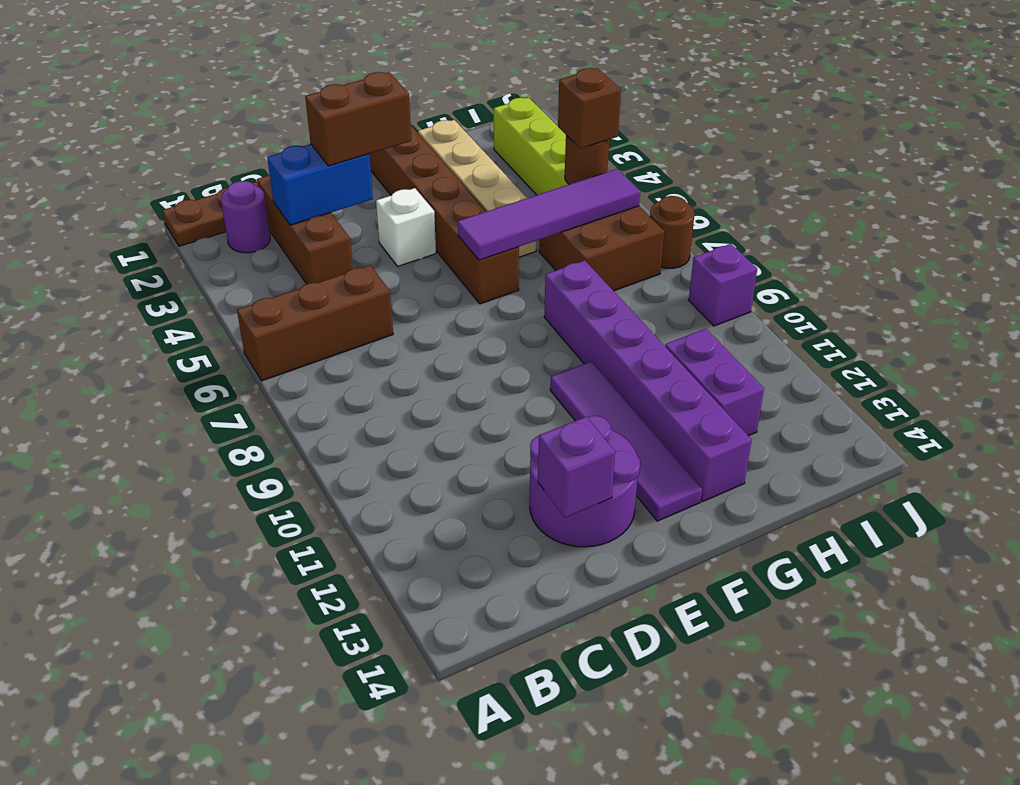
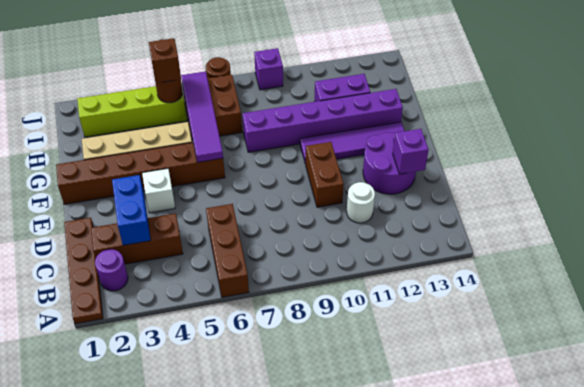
none -> white round brick C11 level 1
brown brick D3:E3 level 3 -> brown brick D10:E10 level 1

